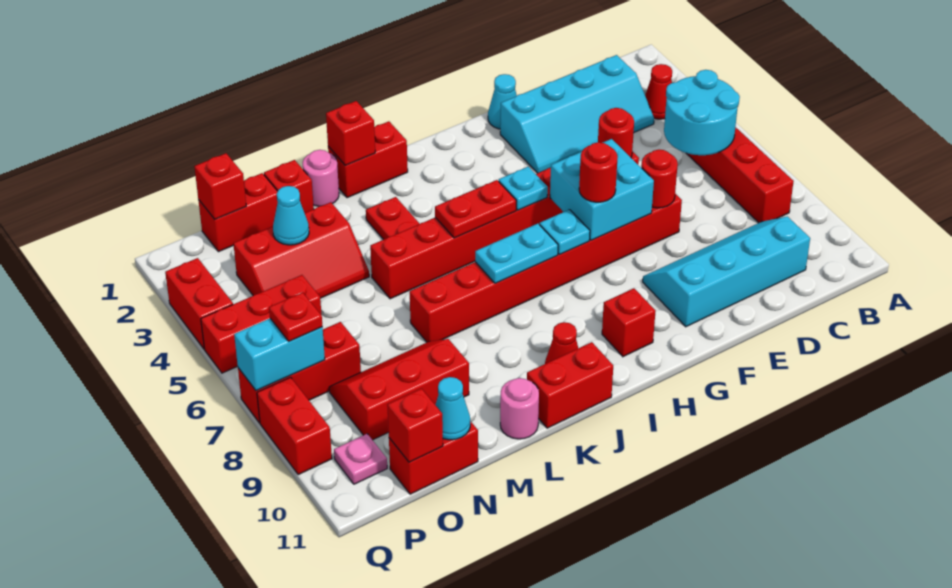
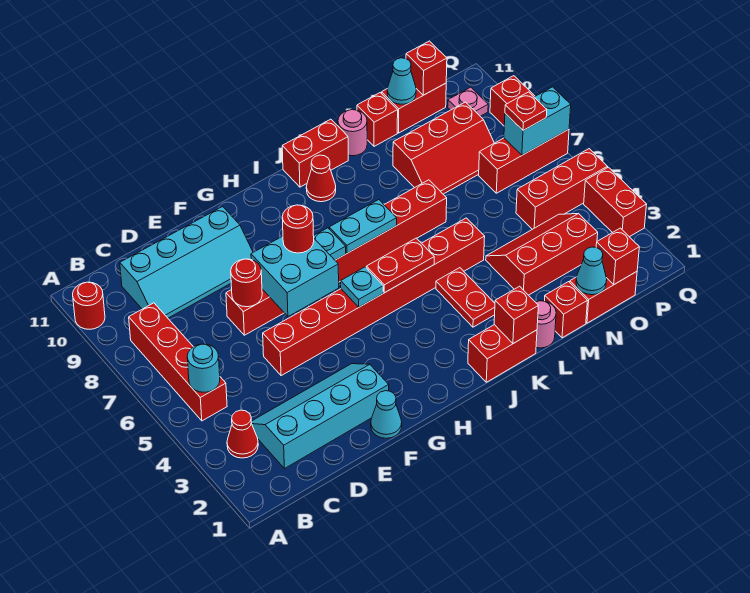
cyan round brick B5:C6 level 2 -> cyan round brick B5 level 2
red round brick E5 level 2 -> red round brick A10 level 1
red brick H10 level 1 -> red brick M11 level 1
cyan cone N3 level 2 -> cyan cone N1 level 2

